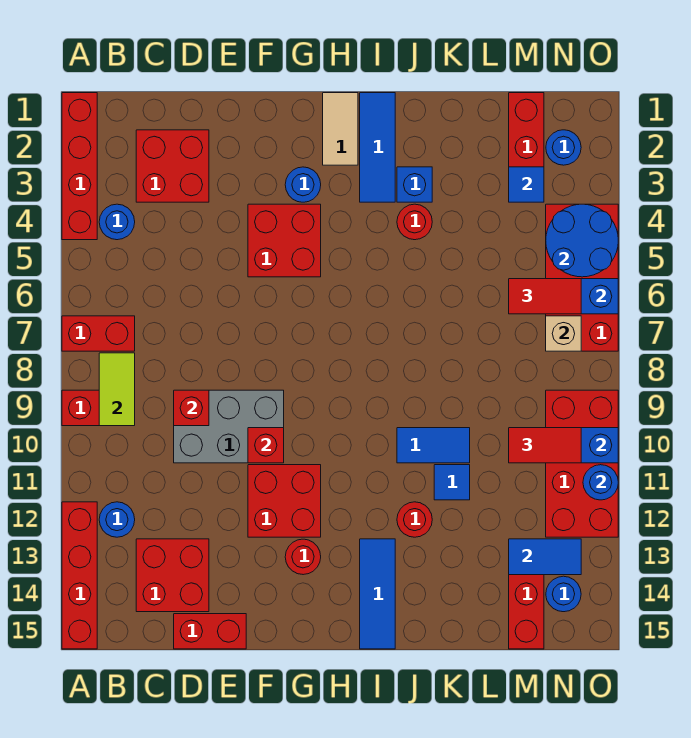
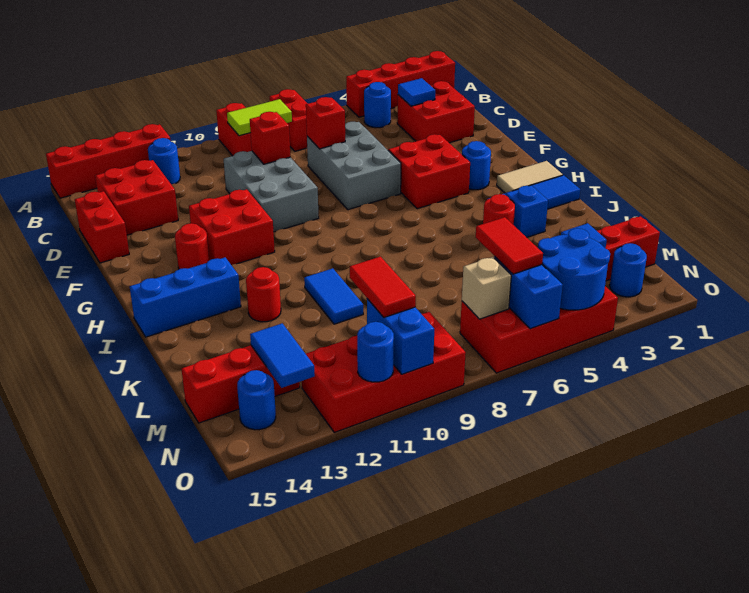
none -> grey brick D6:F7 level 1
red brick F10 level 2 -> red brick D7 level 2
blue tile I13:I15 level 1 -> blue brick I13:I15 level 1
blue tile K11 level 1 -> blue tile C3 level 2

